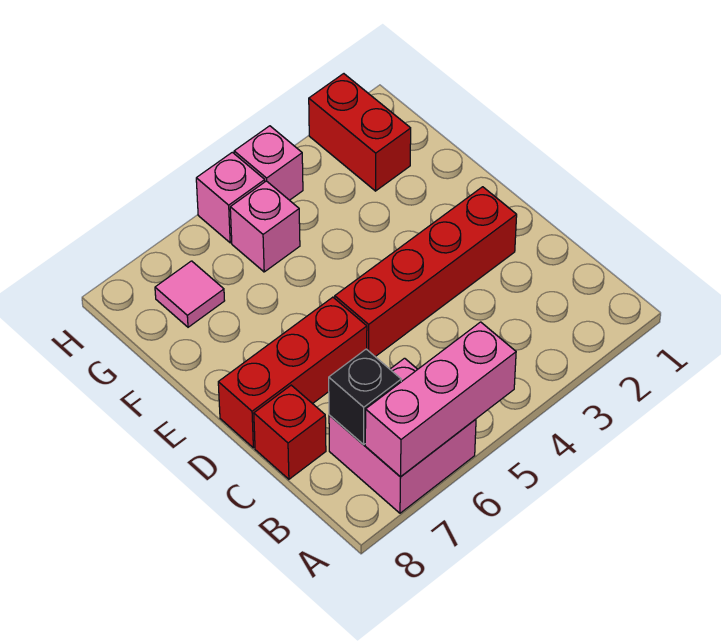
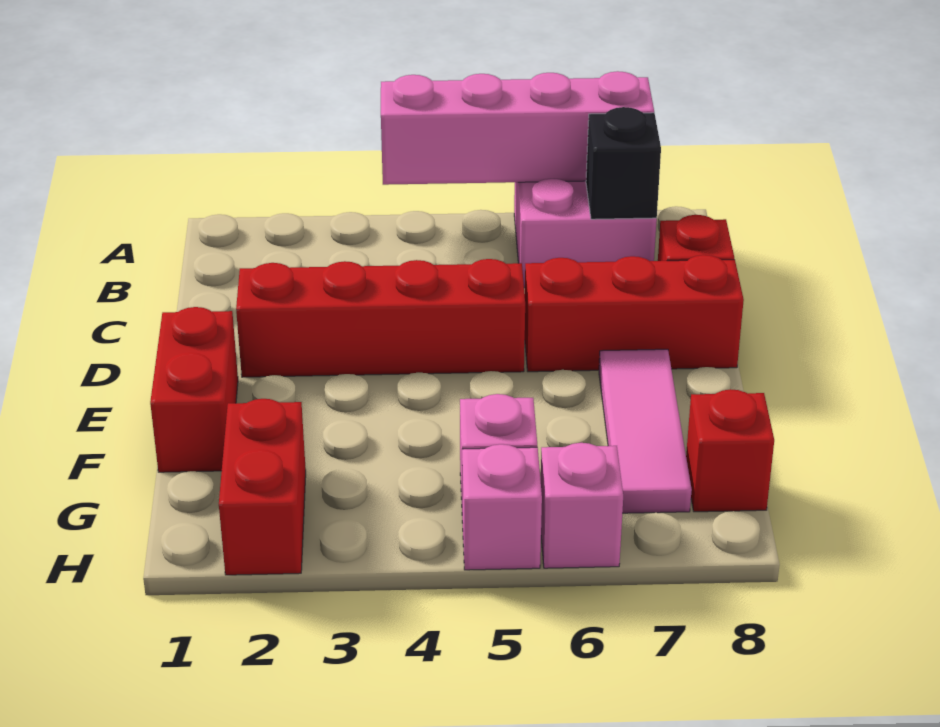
pink brick A5:A7 level 2 -> pink brick A4:A7 level 2
none -> red brick E1:F1 level 1
pink tile G7 level 1 -> pink tile E7:G7 level 1
none -> red brick G8 level 1
pink brick H4 level 1 -> pink brick H6 level 1

